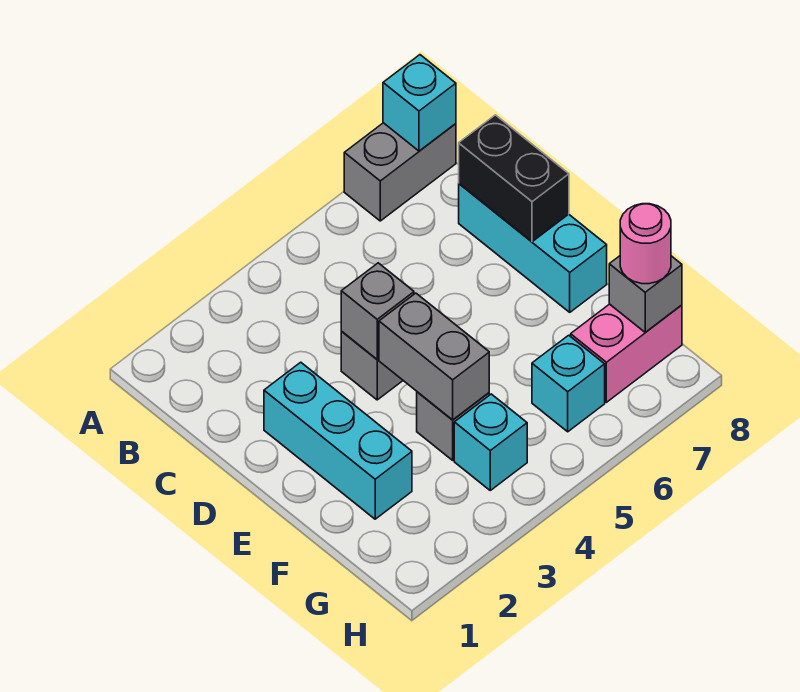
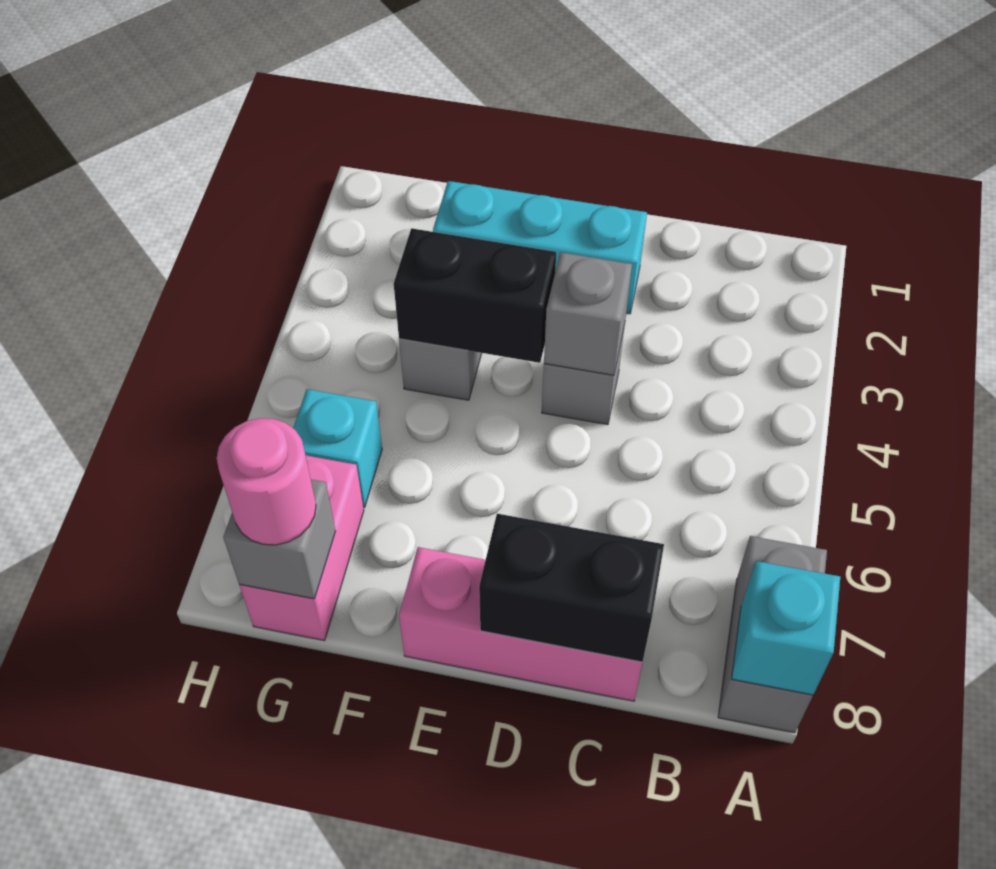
cyan brick C8:E8 level 1 -> pink brick C8:E8 level 1
grey brick E4:F4 level 2 -> black brick E4:F4 level 2
cyan brick G4 level 1 -> none

